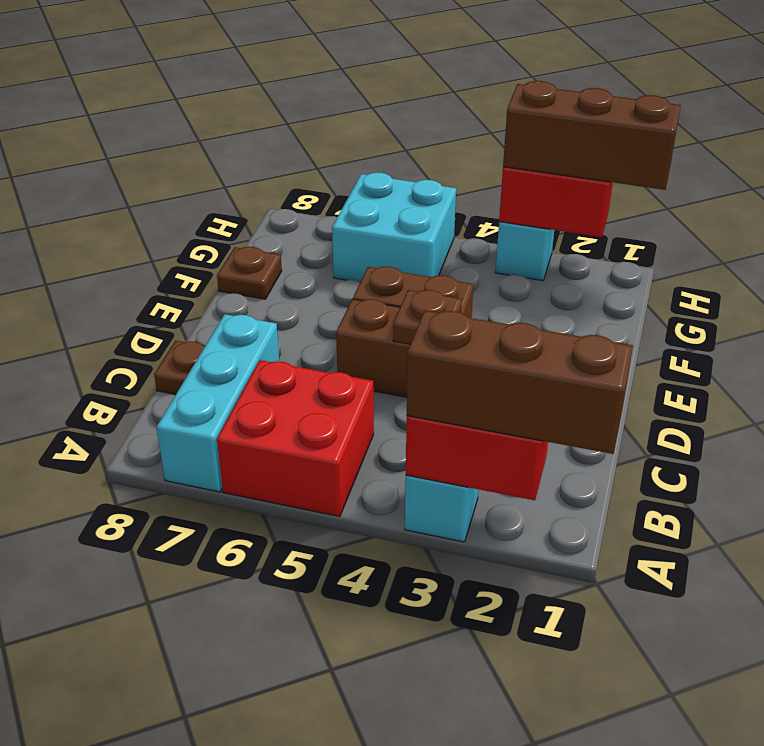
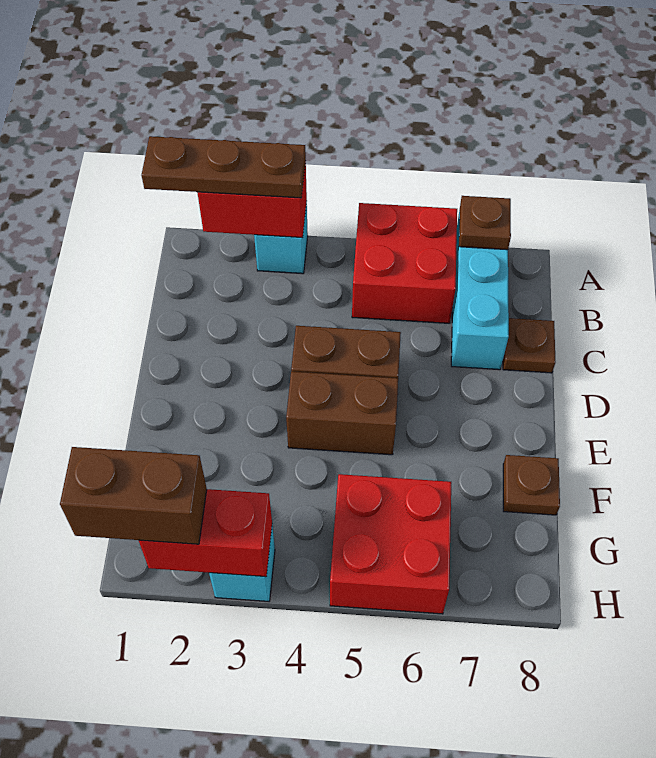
brown brick A1:A3 level 3 -> brown plate A1:A3 level 3
brown plate D4 level 2 -> brown plate A7 level 2
cyan brick G5:H6 level 1 -> red brick G5:H6 level 1
brown brick H1:H3 level 3 -> brown brick H1:H2 level 3

